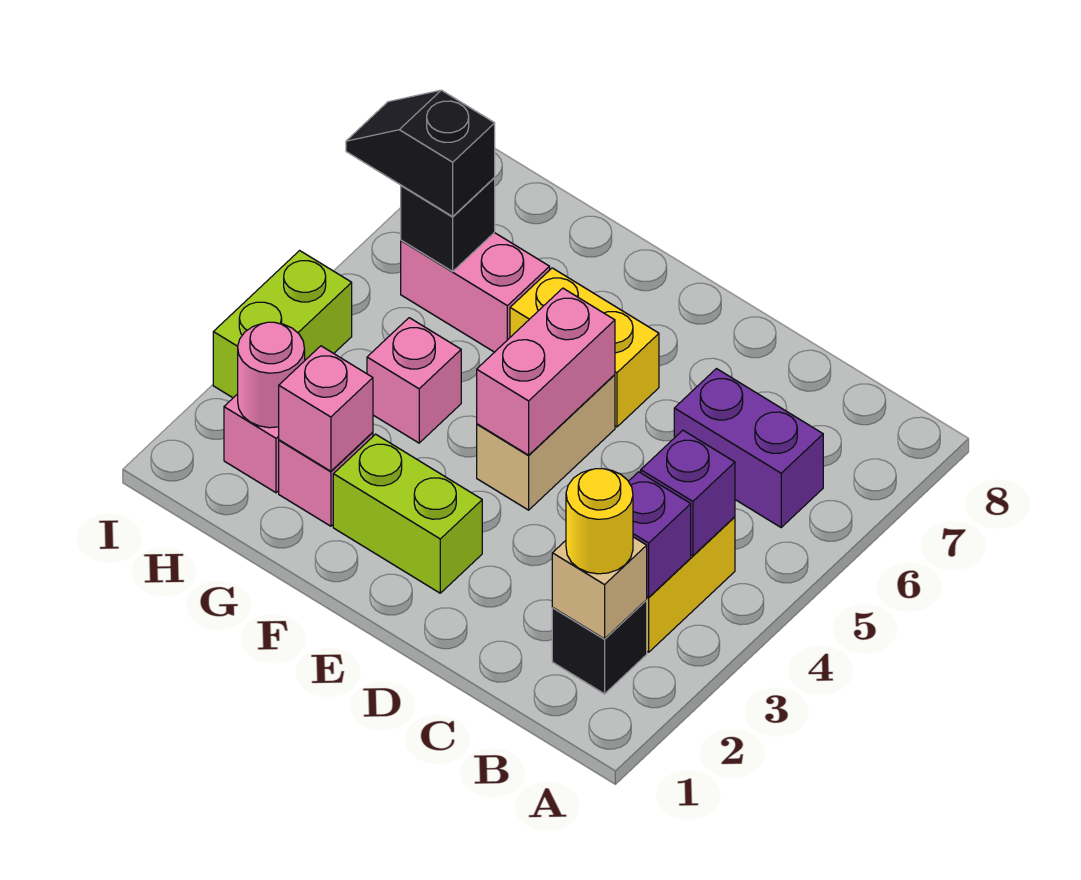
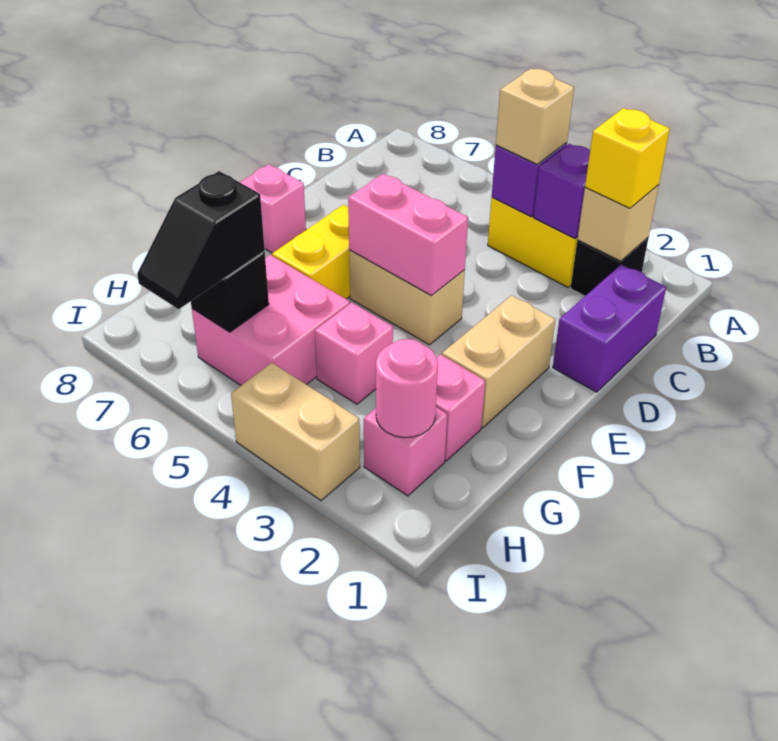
yellow round brick B2 level 3 -> yellow brick B2 level 3
none -> tan brick B4 level 3
purple brick B6:C6 level 1 -> purple brick C1:D1 level 1
lime brick E2:F2 level 1 -> tan brick E2:F2 level 1
pink brick G2 level 2 -> pink brick E8 level 1
pink brick G6:H6 level 1 -> pink brick G5:H6 level 1
lime brick I3:I4 level 1 -> tan brick I3:I4 level 1

